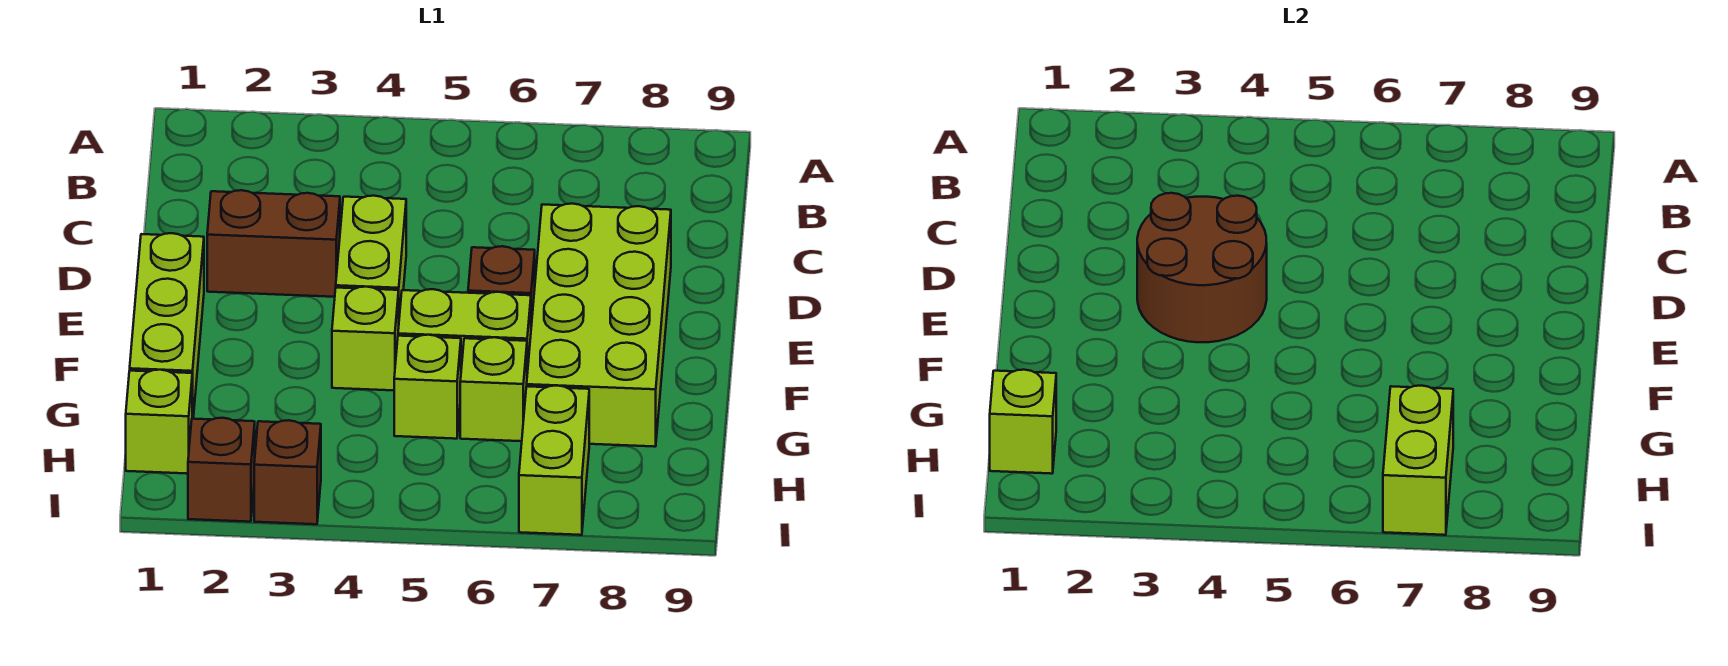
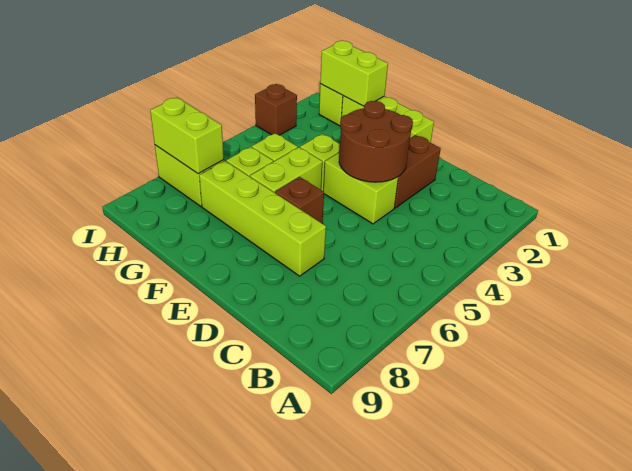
lime brick D7:G8 level 1 -> lime brick D7:G7 level 1
lime brick H1 level 2 -> lime brick G1:H1 level 2
brown brick I2 level 1 -> none

